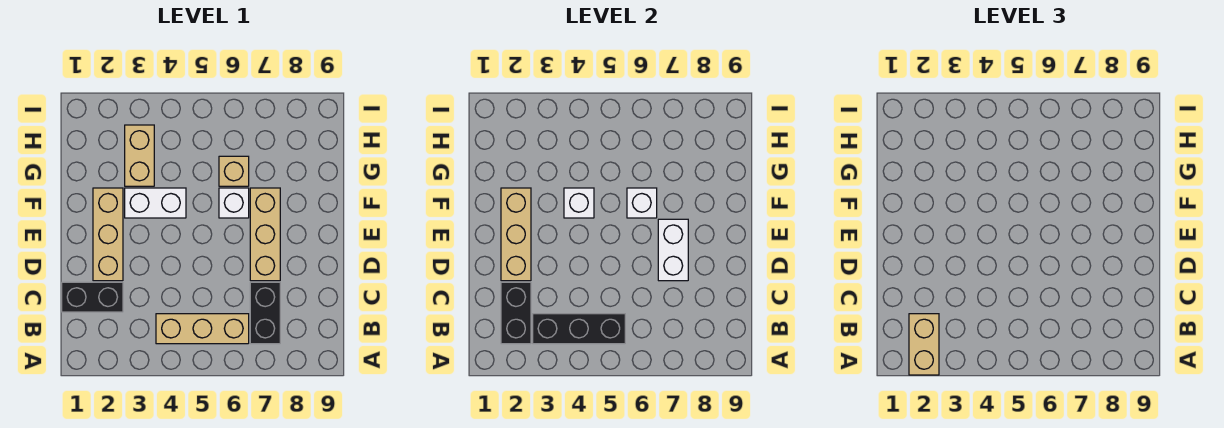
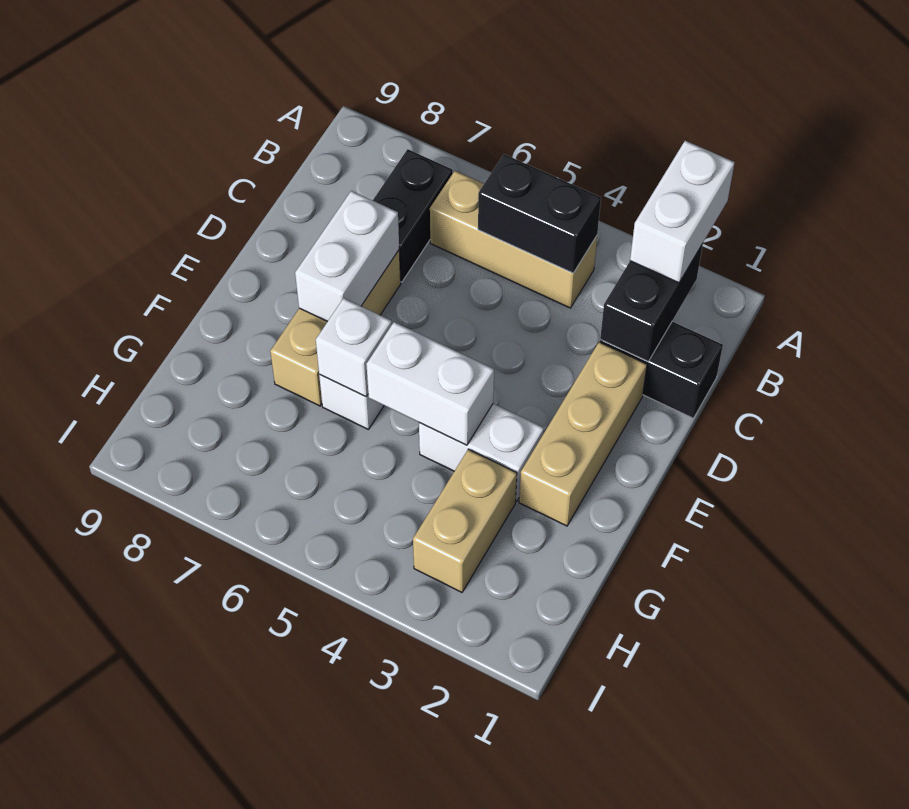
tan brick A2:B2 level 3 -> white brick A2:B2 level 3
black brick B3:B5 level 2 -> black brick B4:B5 level 2
tan brick D2:F2 level 2 -> none
white brick F4 level 2 -> white brick F4:F5 level 2
tan brick G6 level 1 -> none

